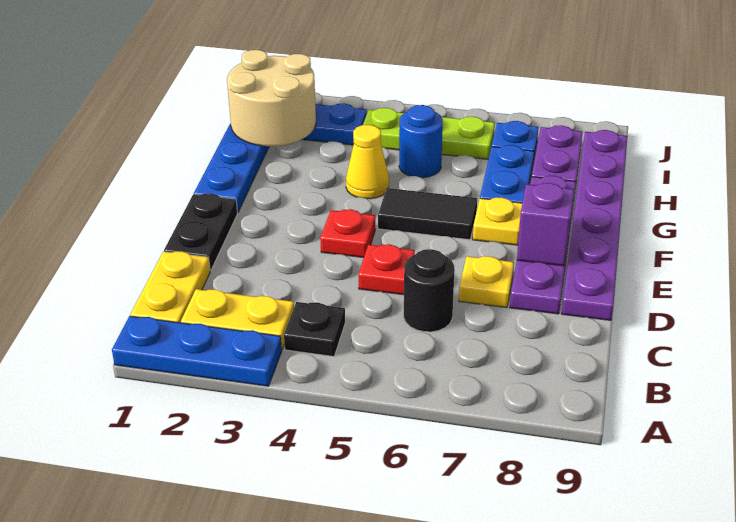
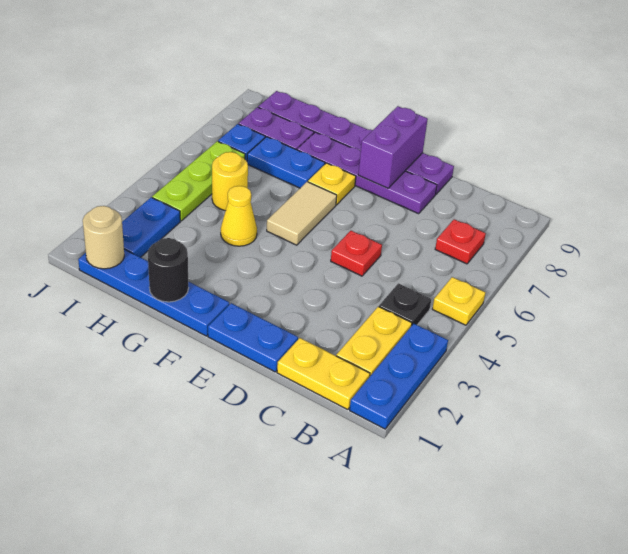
black round brick C6 level 1 -> black round brick G1 level 2
black plate D1:E1 level 1 -> blue plate D1:E1 level 1
yellow plate D7 level 1 -> yellow plate A5 level 1
red plate E4 level 1 -> red plate B7 level 1
purple brick E8 level 2 -> purple brick E8:E9 level 2
black tile F5:F6 level 1 -> tan tile F5:F6 level 1
tan round brick H1:I2 level 2 -> tan round brick I1 level 2
blue round brick H5 level 1 -> yellow round brick H5 level 1

